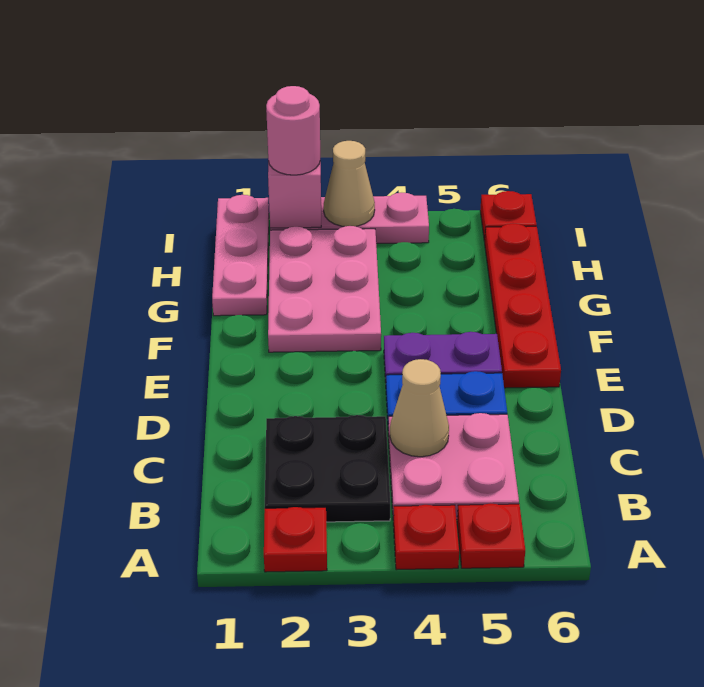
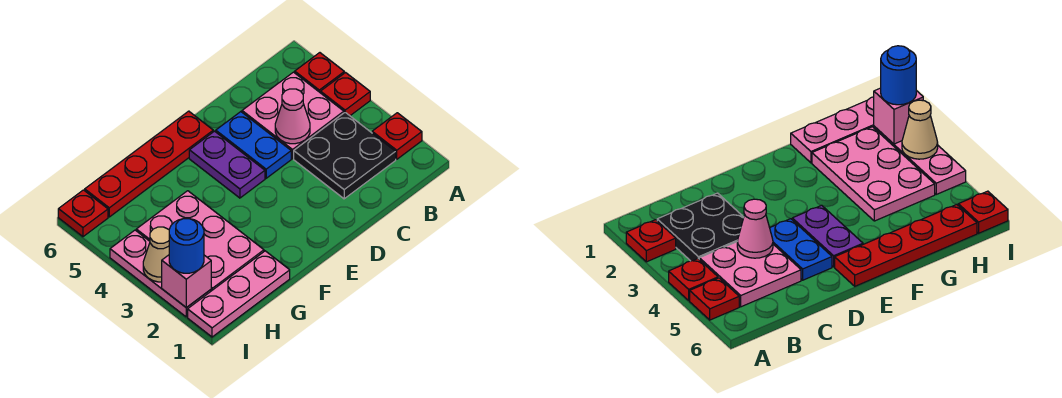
tan cone C4 level 2 -> pink cone C4 level 2
pink plate F2:H3 level 1 -> pink plate G2:H4 level 1
pink round brick I2 level 3 -> blue round brick I2 level 3

